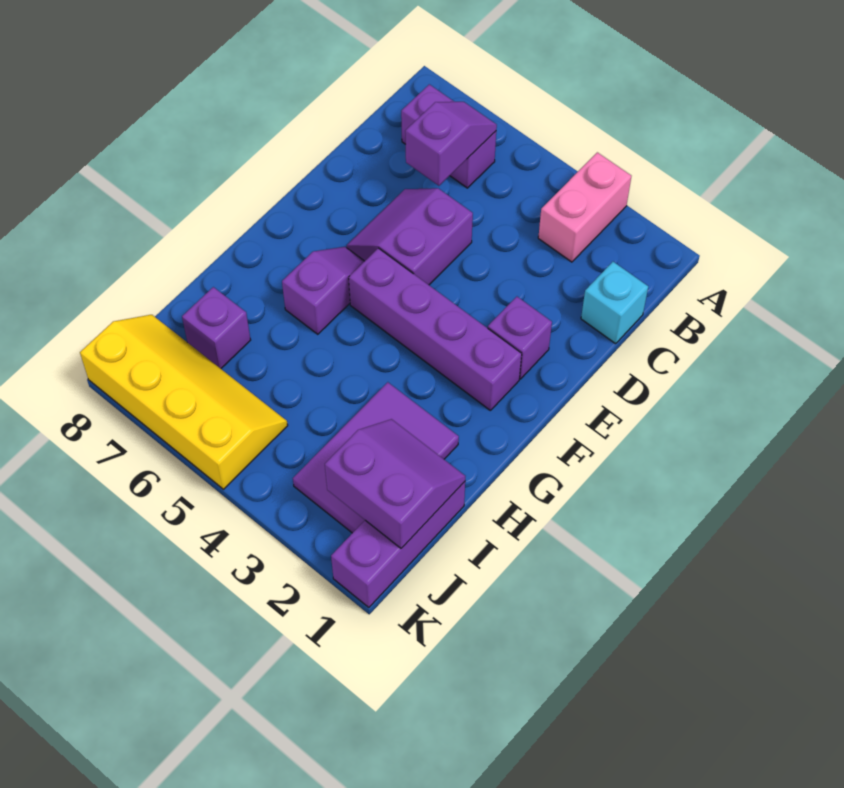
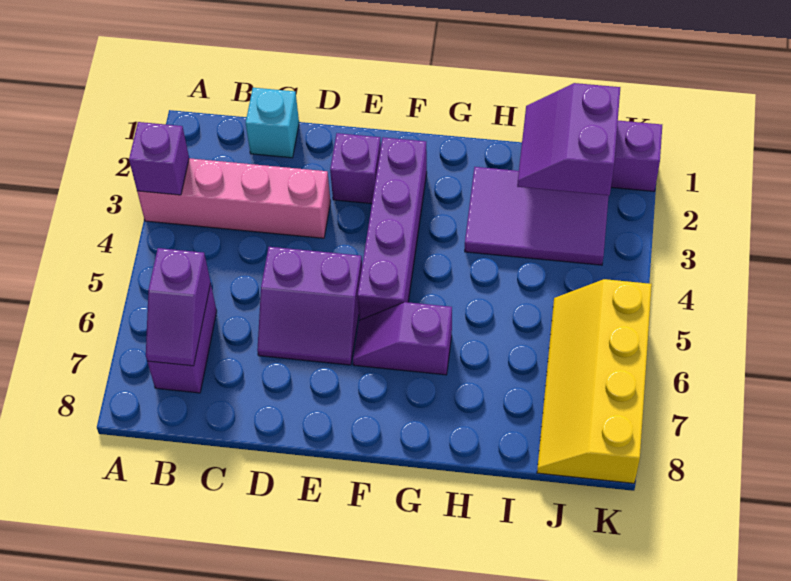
pink brick A3:B3 level 1 -> pink brick A3:D3 level 1
purple slope B6:C6 level 2 top C -> purple slope B6:B7 level 2 top 6
purple brick I7 level 1 -> purple brick A3 level 2

